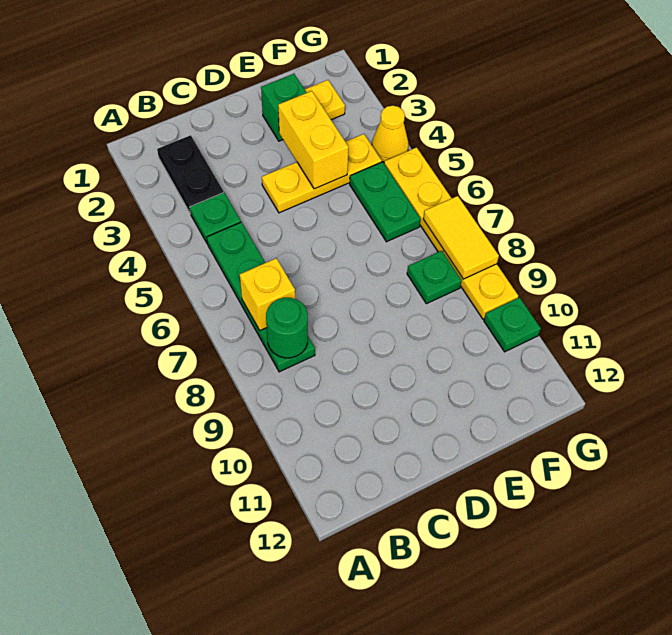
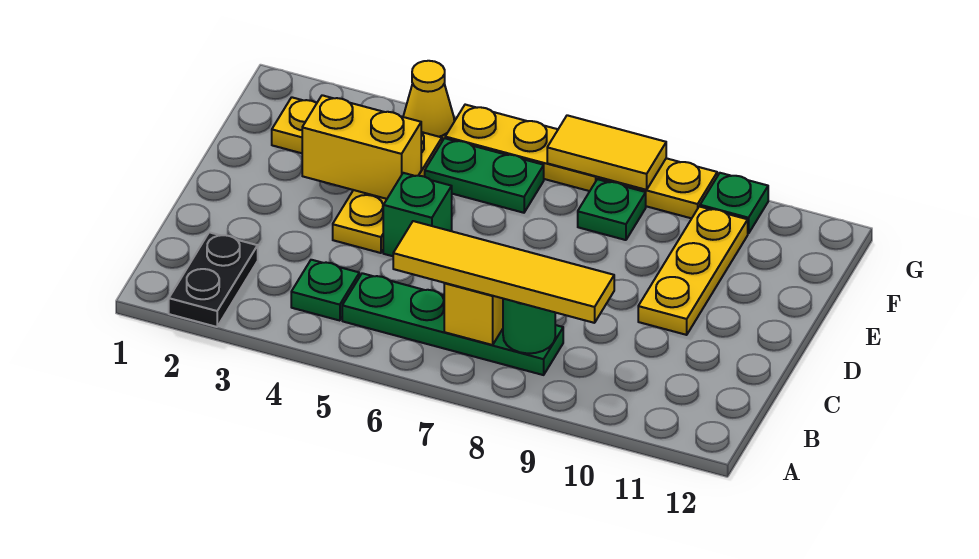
black plate B2:B3 level 1 -> black plate A2:B2 level 1
none -> yellow tile B6:B9 level 3
none -> yellow plate D10:F10 level 1
green brick E2 level 1 -> green brick D5 level 1

